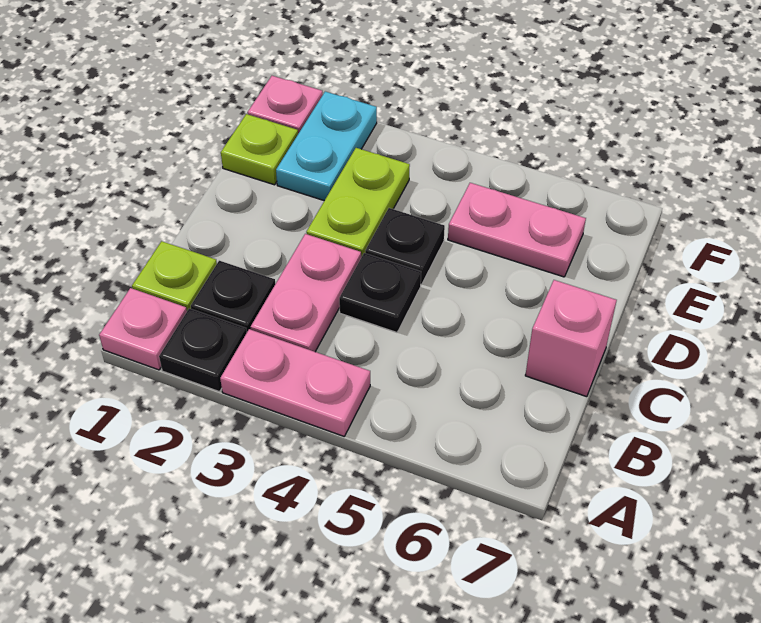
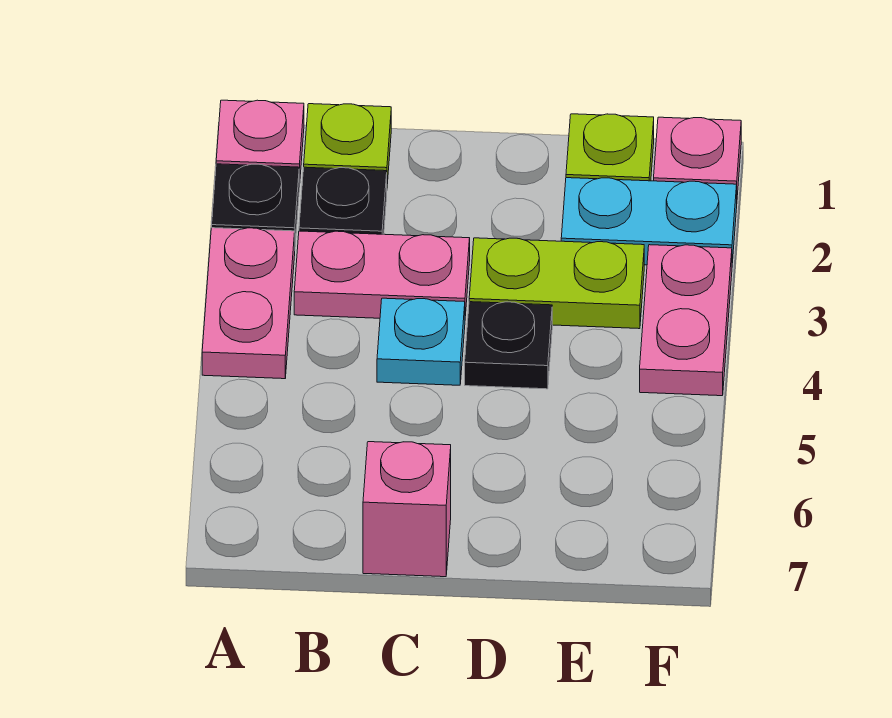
black plate C4 level 1 -> cyan plate C4 level 1
pink plate E5:E6 level 1 -> pink plate F3:F4 level 1

